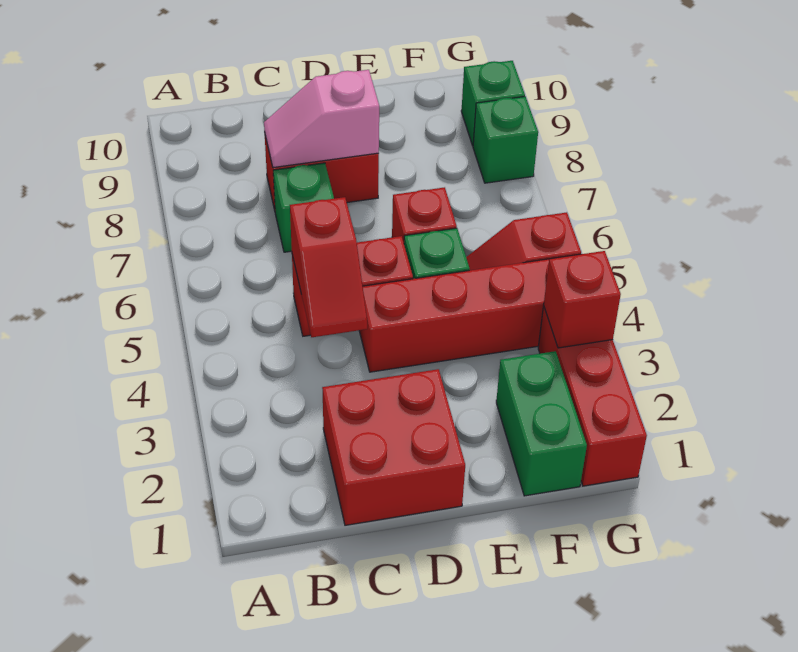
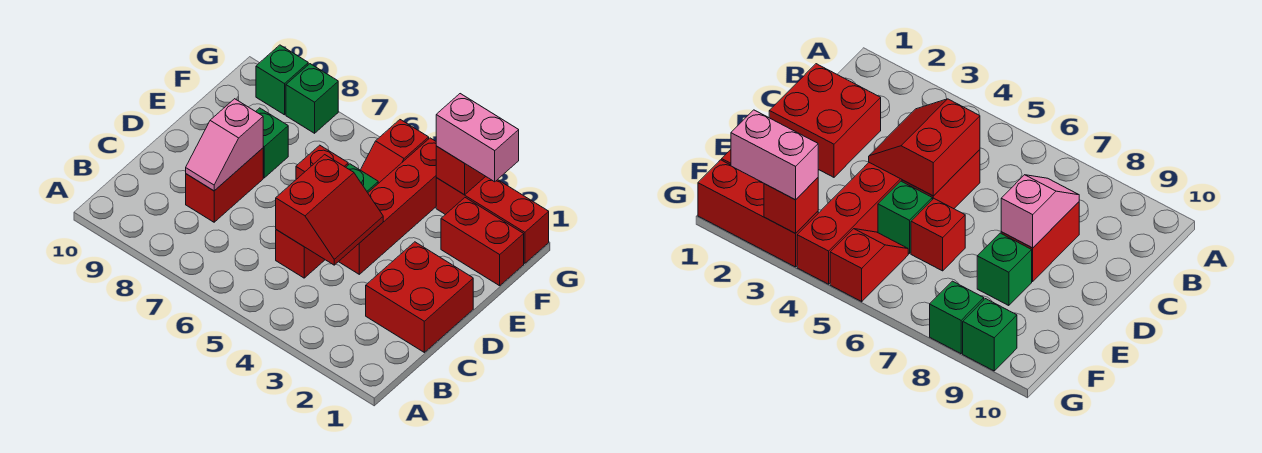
red slope C4:C5 level 2 top 5 -> red slope C4:D5 level 2 top 5
green brick C7 level 1 -> green brick E8 level 1
green brick F1:F2 level 1 -> red brick F1:F2 level 1
none -> pink brick G2:G3 level 3

